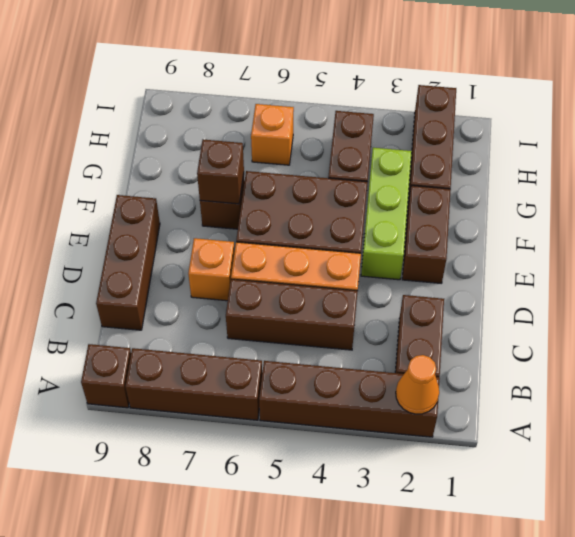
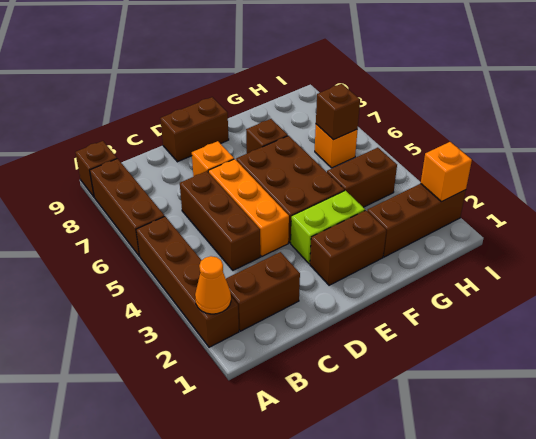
brown brick C9:E9 level 1 -> brown brick D9:E9 level 1
lime brick E3:G3 level 1 -> lime brick E3:F3 level 1
brown brick F7 level 2 -> brown brick H6 level 2
none -> orange brick I2 level 2

